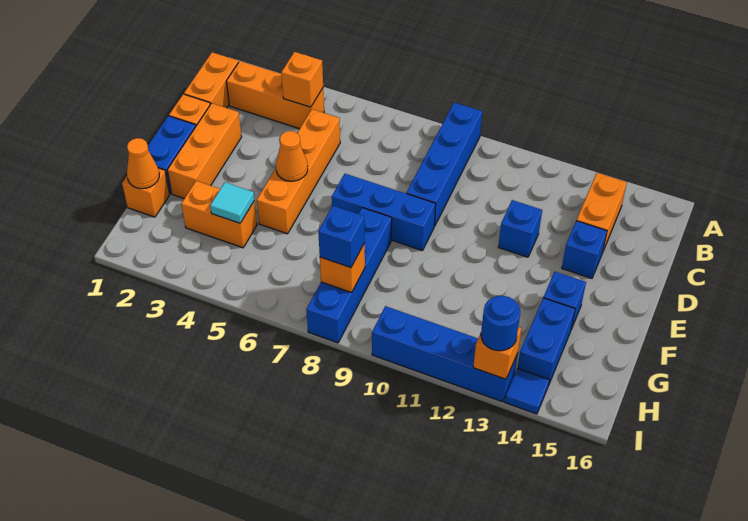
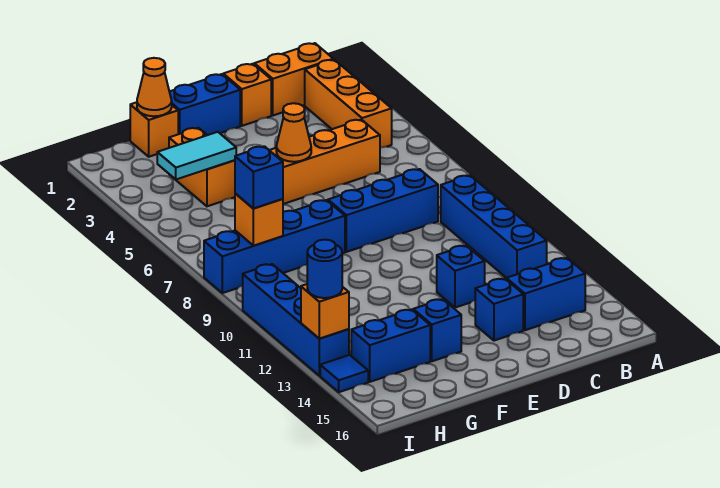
blue brick A9:D9 level 1 -> blue brick B9:B12 level 1
orange brick B4 level 2 -> none
orange brick B14:C14 level 1 -> blue brick B14:C14 level 1
orange brick D2:F2 level 1 -> none
blue brick E7:E9 level 1 -> blue brick C8:E8 level 1
cyan tile G4 level 2 -> cyan tile G4:H4 level 2

